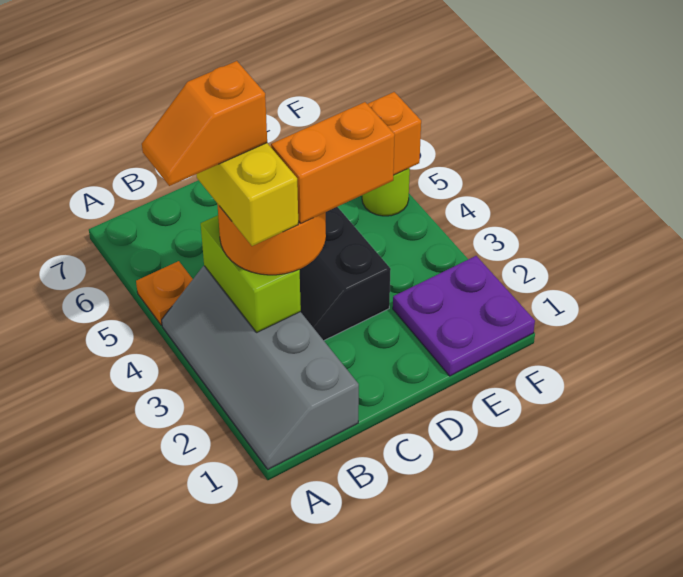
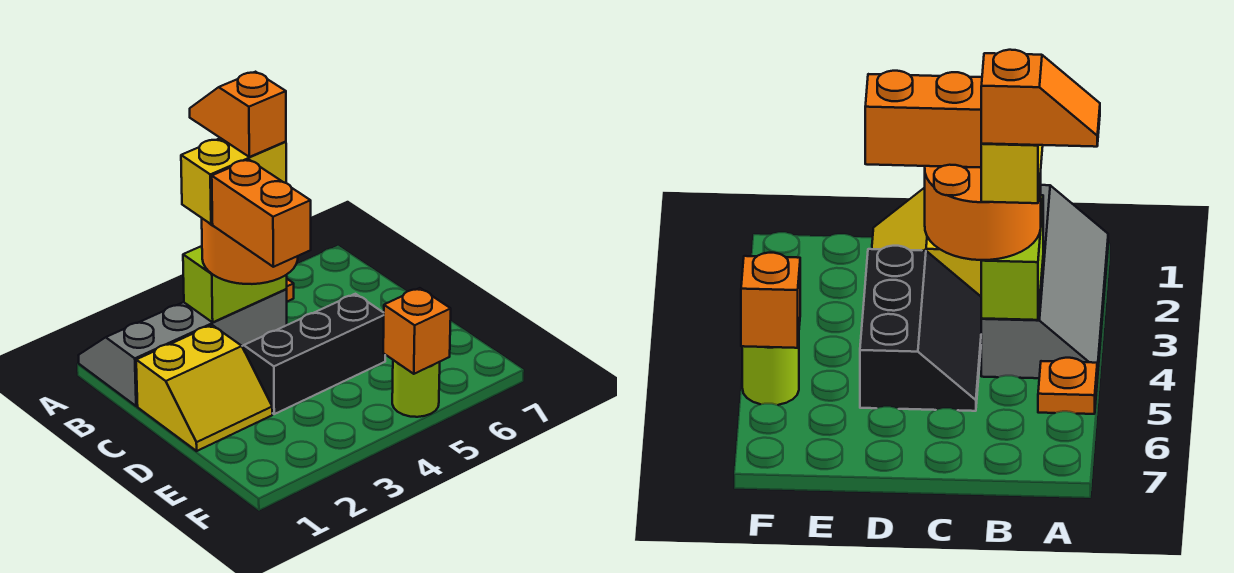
none -> yellow slope C1:D2 level 1 top C
purple plate E1:F2 level 1 -> none

